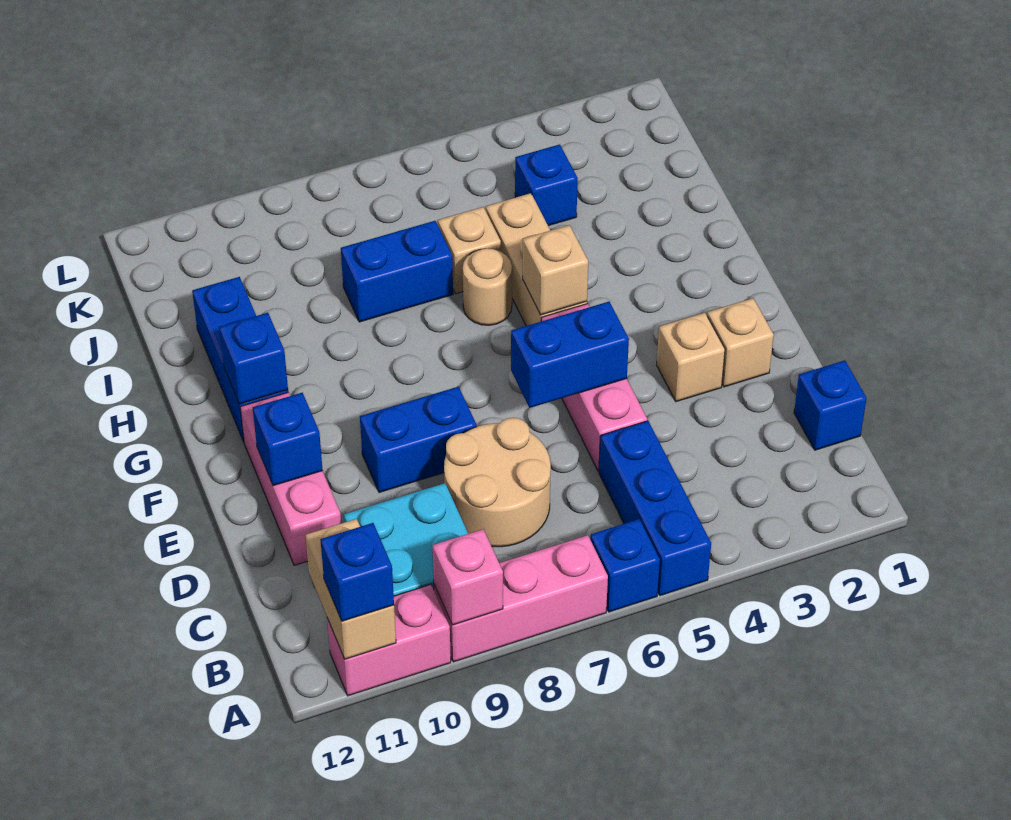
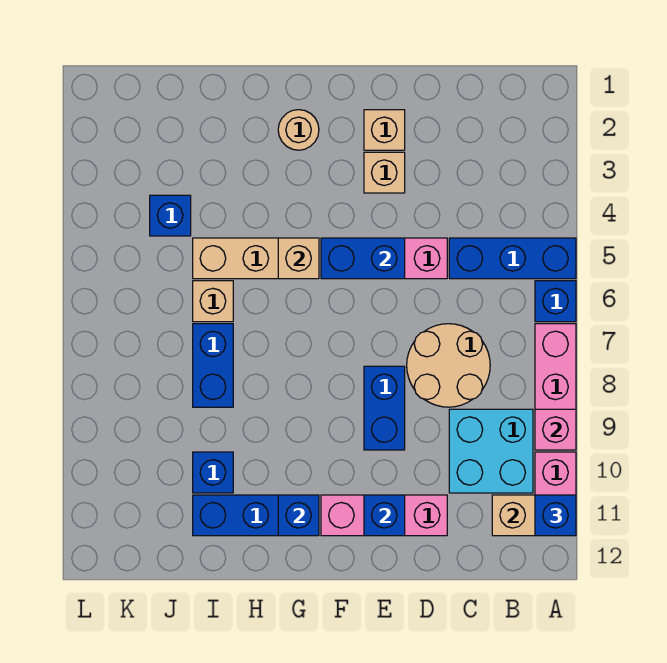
blue brick C1 level 1 -> blue brick I10 level 1
blue brick E5:E6 level 2 -> blue brick E5:F5 level 2
tan round brick H6 level 1 -> tan round brick G2 level 1

